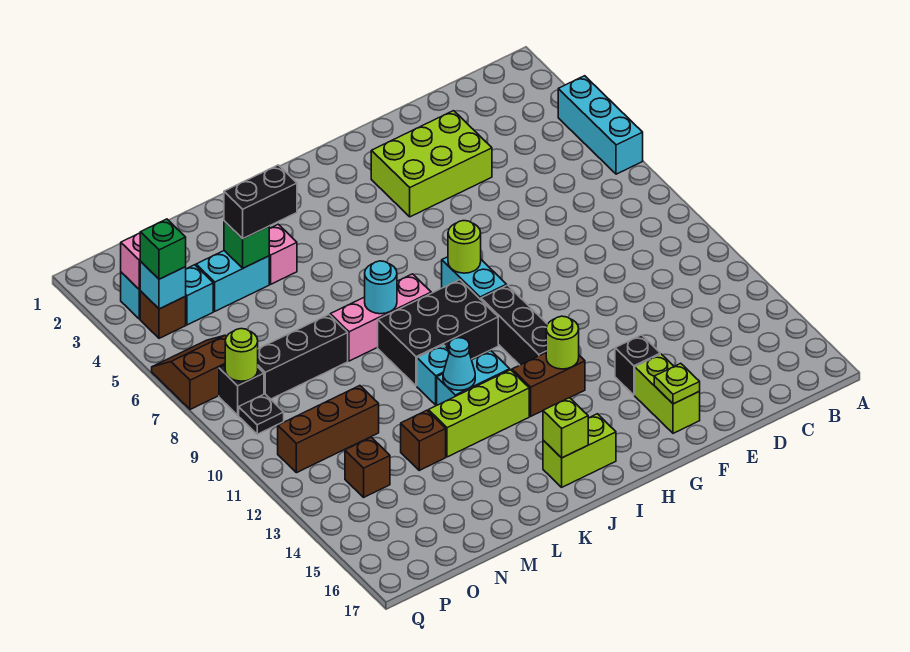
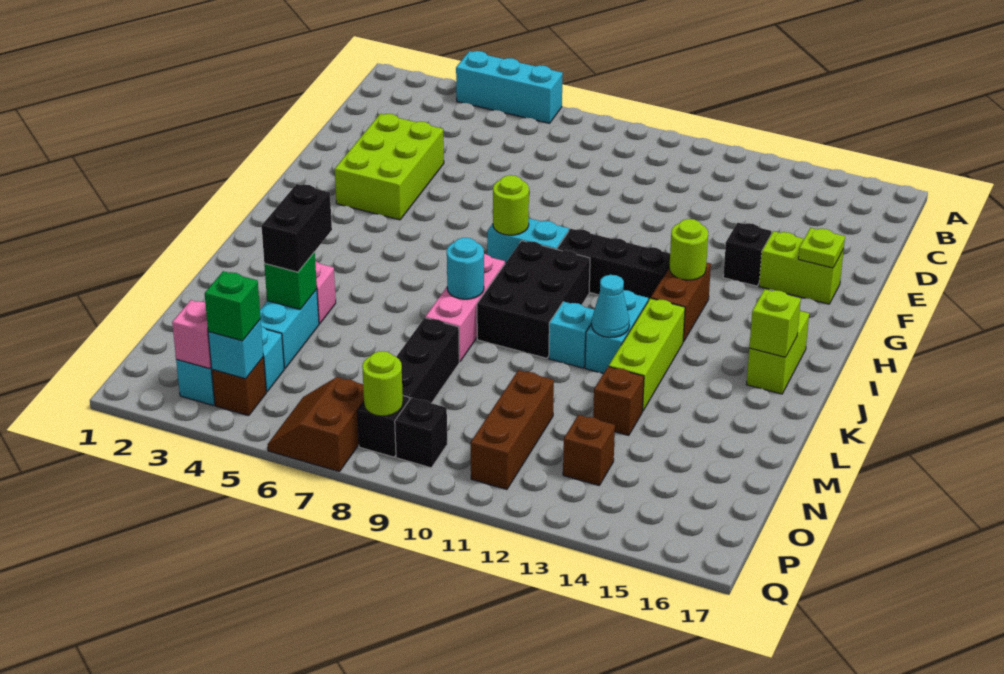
black plate P9 level 1 -> black brick P9 level 1

